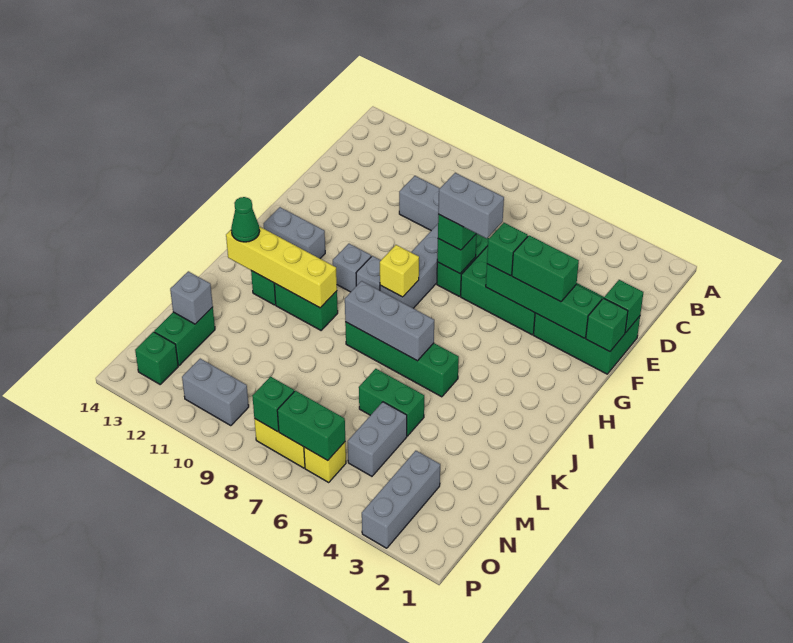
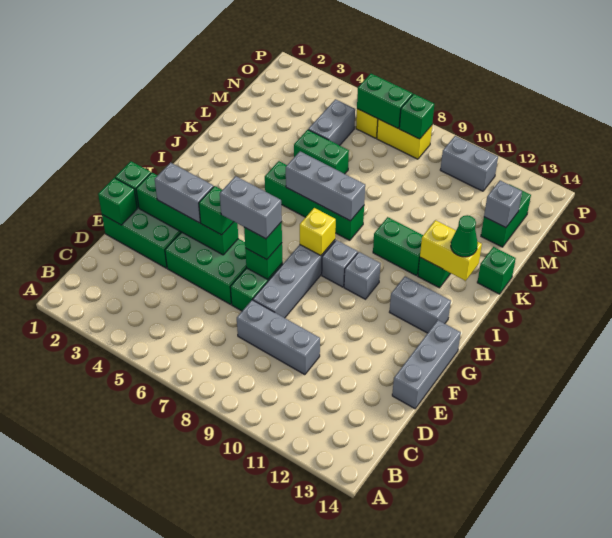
green brick F3:F4 level 3 -> grey brick F3:F4 level 3
yellow brick J10:J13 level 2 -> yellow brick J12:J13 level 2
grey brick N3:P3 level 1 -> grey brick E14:G14 level 1
green brick O13 level 1 -> green brick K14 level 1

